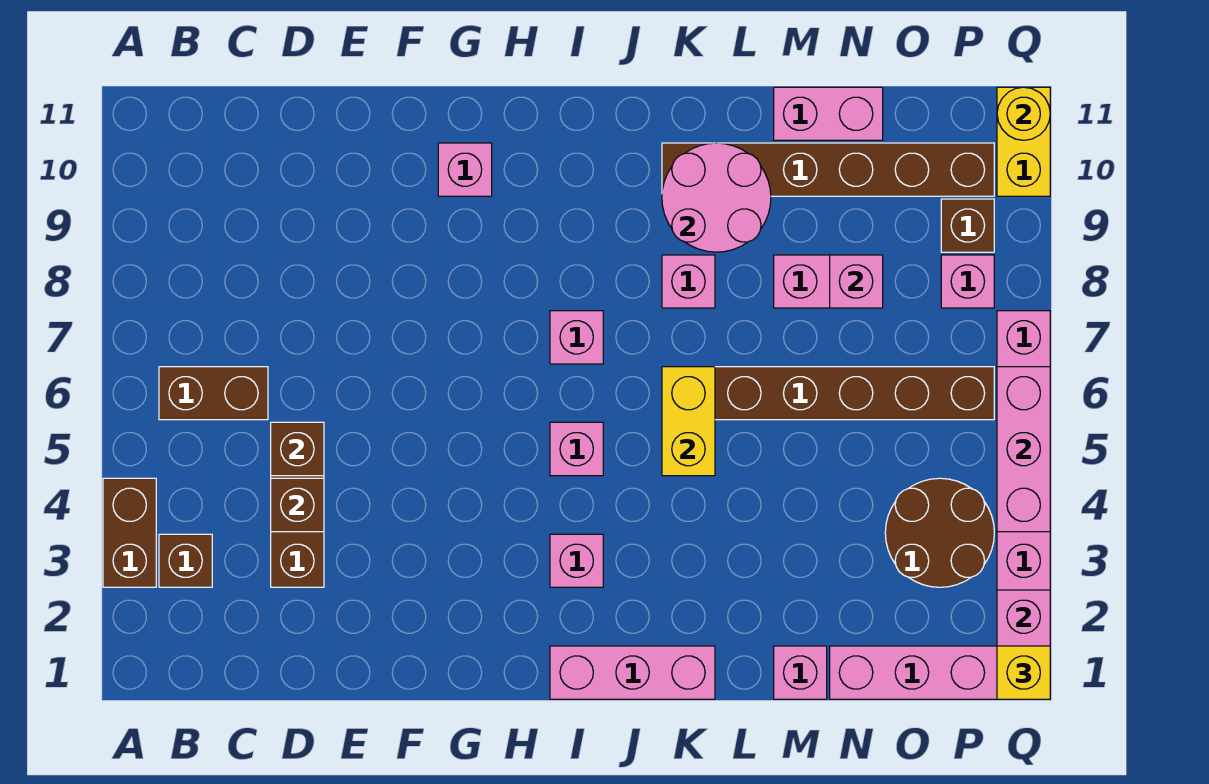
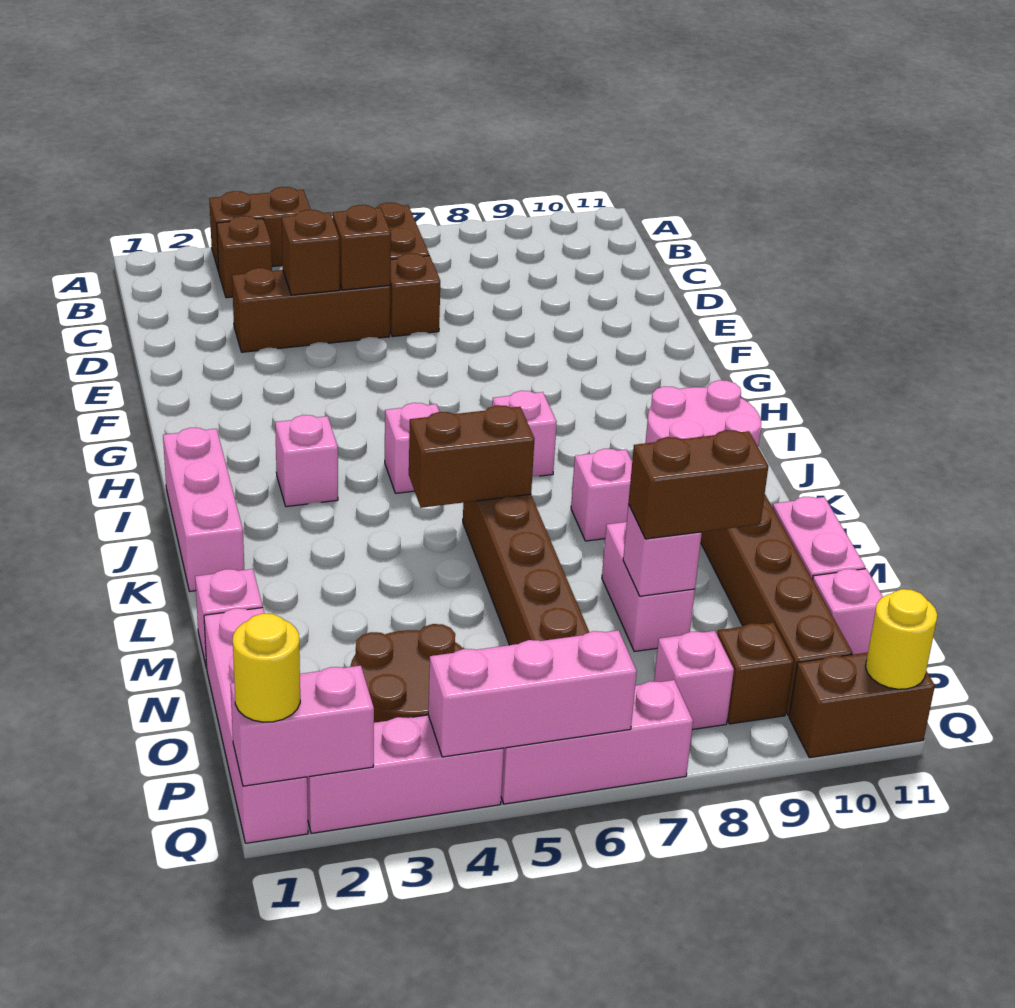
none -> brown brick D6 level 1
pink brick G10 level 1 -> pink brick O11 level 1
yellow brick K5:K6 level 2 -> brown brick K5:K6 level 2
none -> brown brick N8:N9 level 3
yellow brick Q1 level 3 -> yellow round brick Q1 level 3
yellow brick Q10:Q11 level 1 -> brown brick Q10:Q11 level 1

